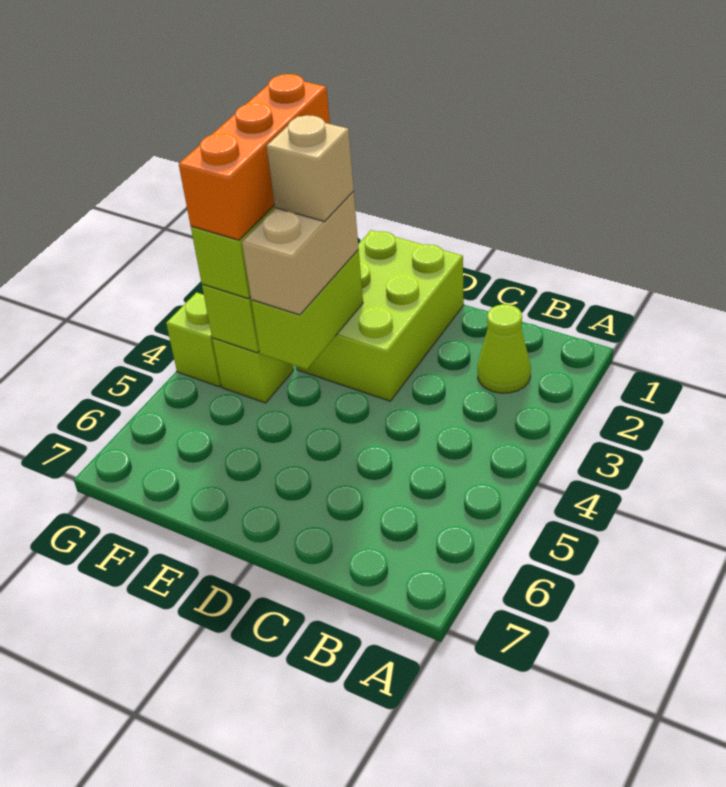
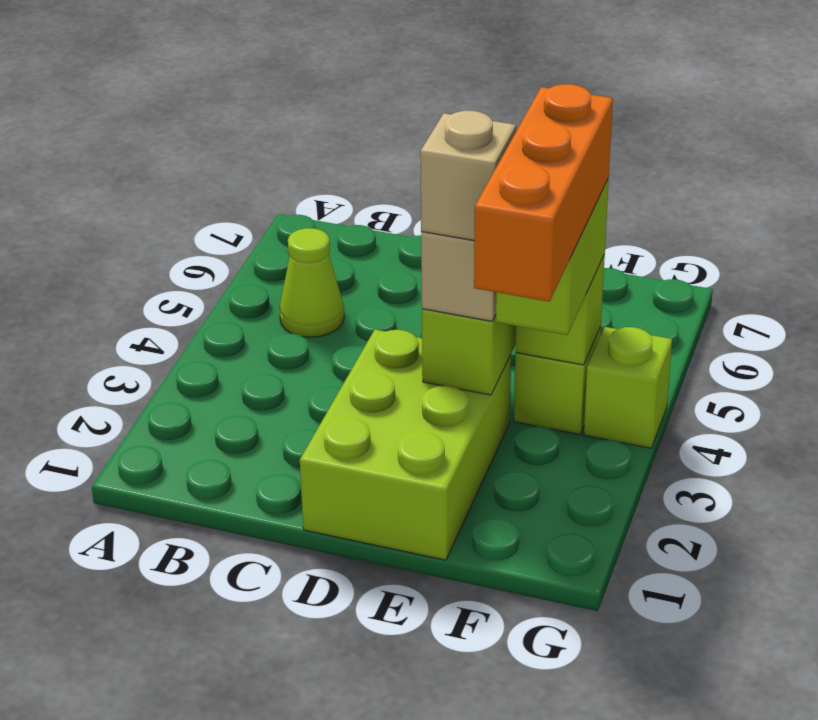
lime cone B2 level 1 -> lime cone B5 level 1

